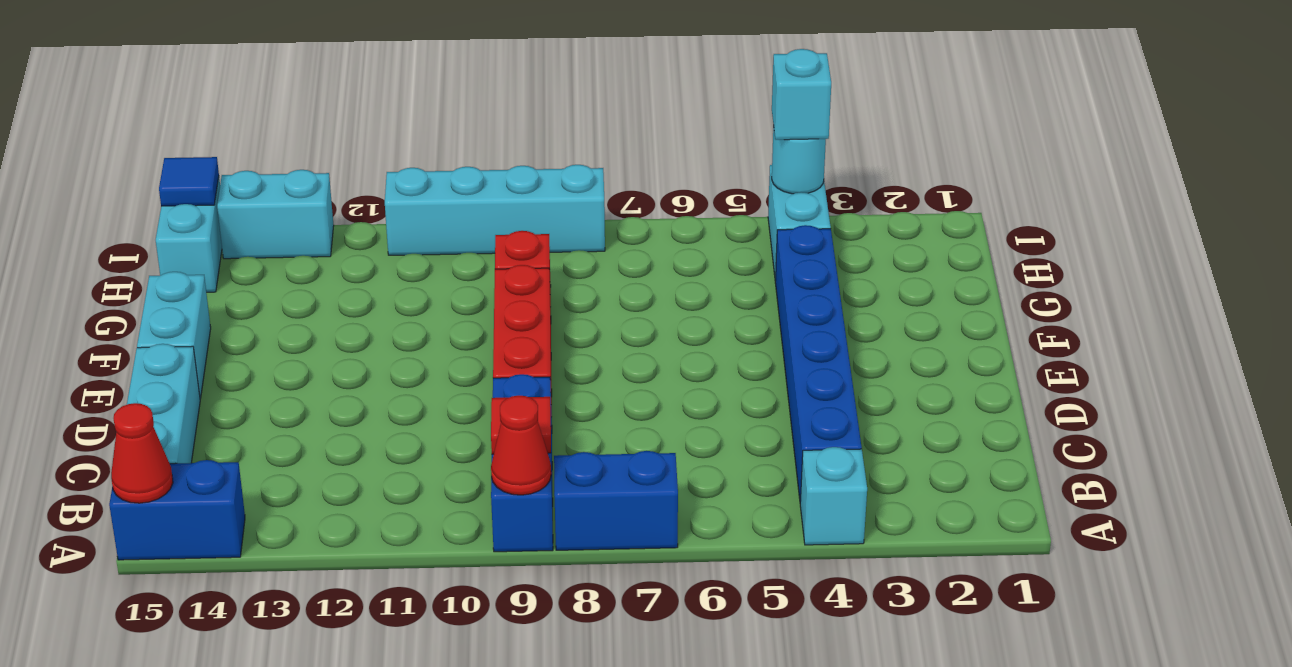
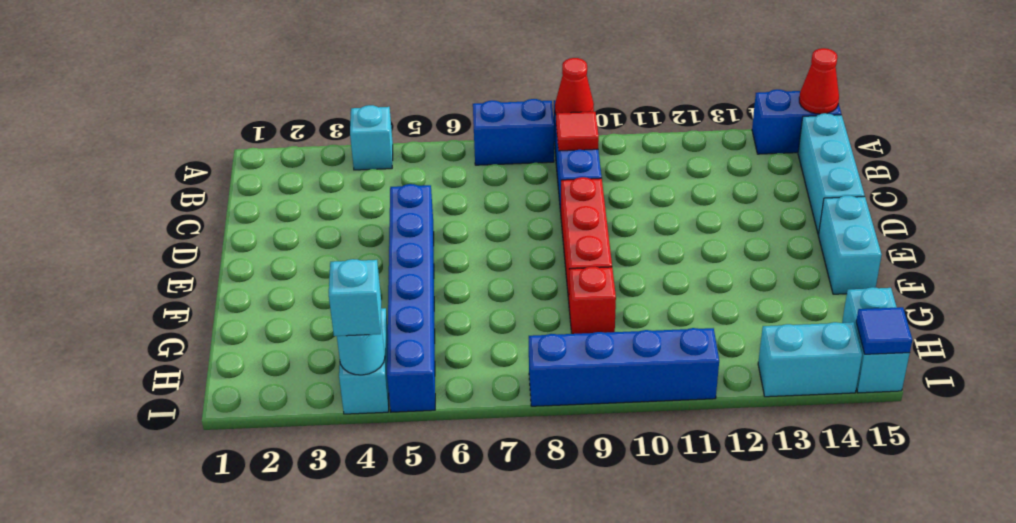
blue brick B4:G4 level 1 -> blue brick D5:I5 level 1
cyan brick I8:I11 level 1 -> blue brick I8:I11 level 1

